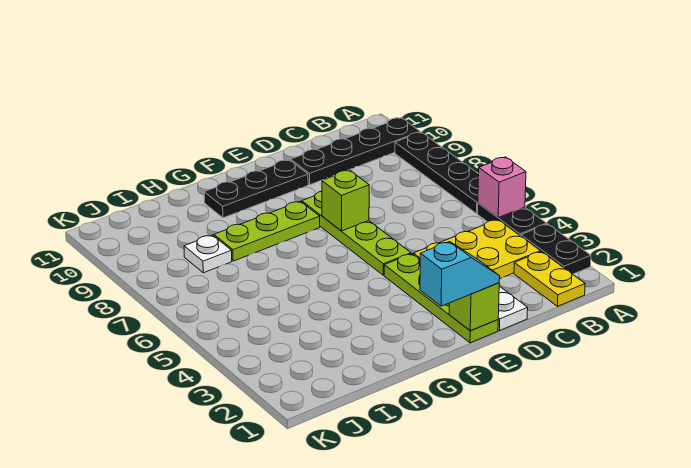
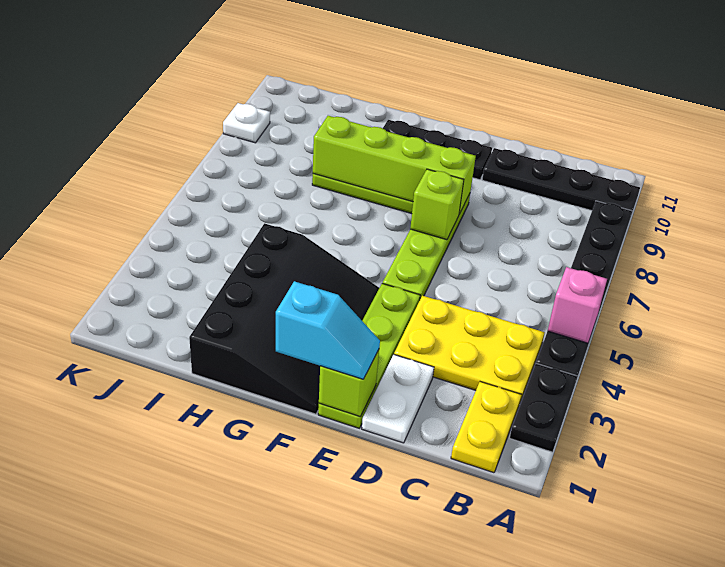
none -> lime brick E8:H8 level 2
none -> black slope F1:H4 level 1 top H
white plate I8 level 1 -> white plate K9 level 1

